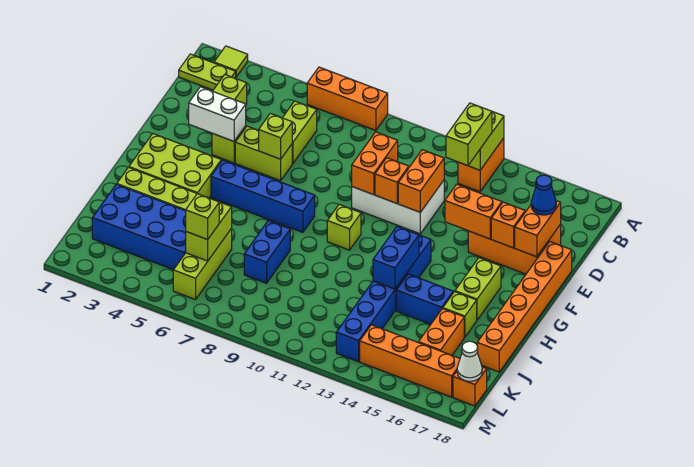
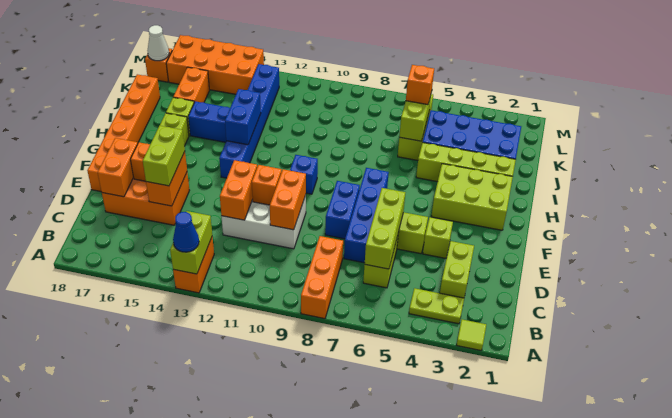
orange brick A6:A8 level 1 -> orange brick A8:C8 level 1
lime plate B1:B2 level 1 -> lime plate B3:B4 level 1
lime brick B13:C13 level 3 -> lime brick D15:E15 level 3
blue cone D17 level 3 -> blue cone A13 level 3
white brick E3:E4 level 2 -> none
lime brick E6 level 2 -> lime brick C6:E6 level 2
orange brick E14:E15 level 2 -> orange brick D15:E15 level 2
blue brick G5:G8 level 1 -> blue brick D7:G7 level 1
lime brick G10 level 1 -> blue brick G10 level 1
blue brick I8:J8 level 1 -> blue brick E8:F8 level 1
lime brick K6 level 3 -> orange brick K6 level 3
orange brick L14:L17 level 1 -> orange brick L14:M17 level 1

